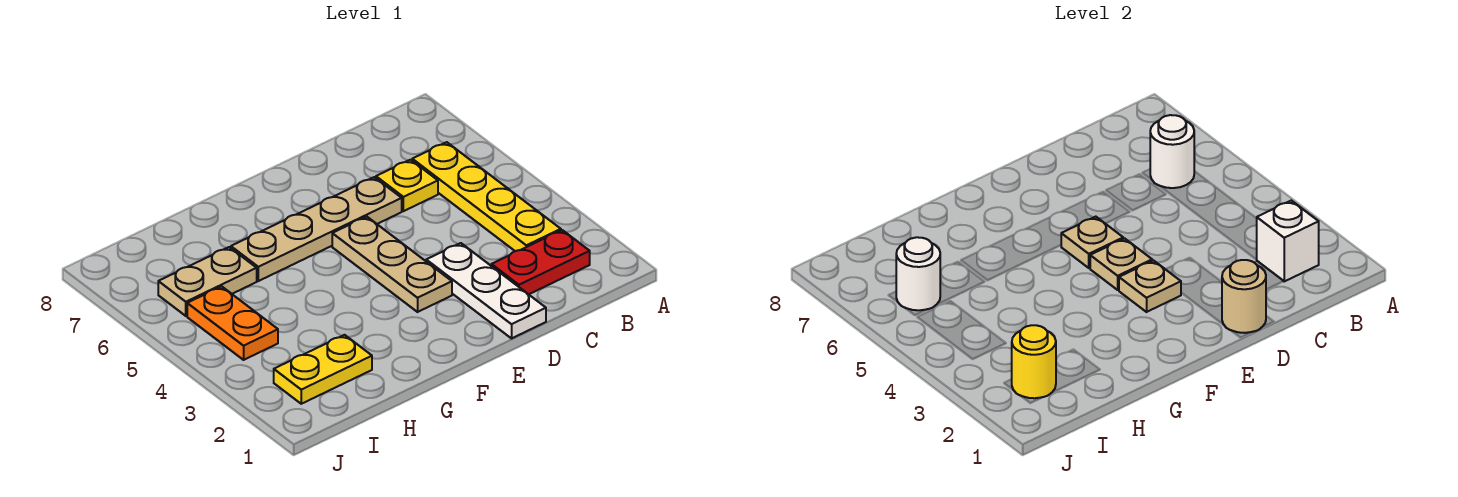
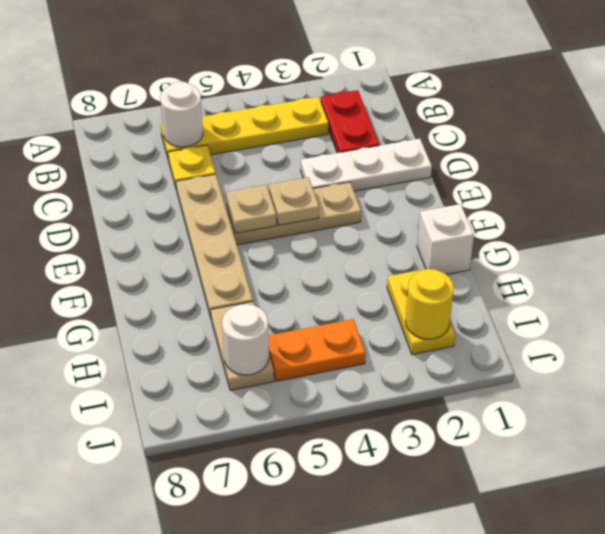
white brick B2 level 2 -> white brick G1 level 1
tan round brick D1 level 2 -> none
tan plate E3 level 2 -> none

